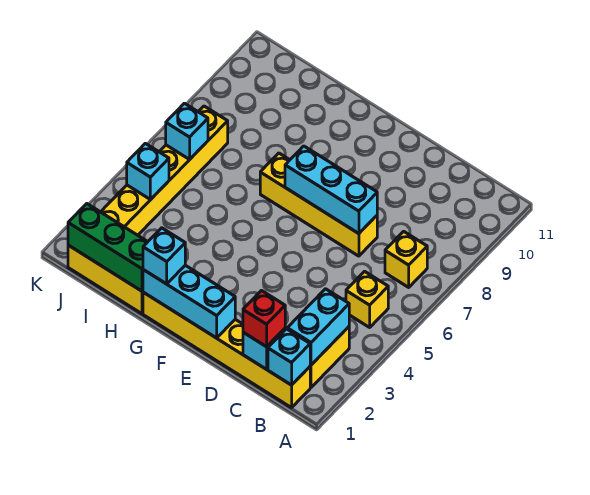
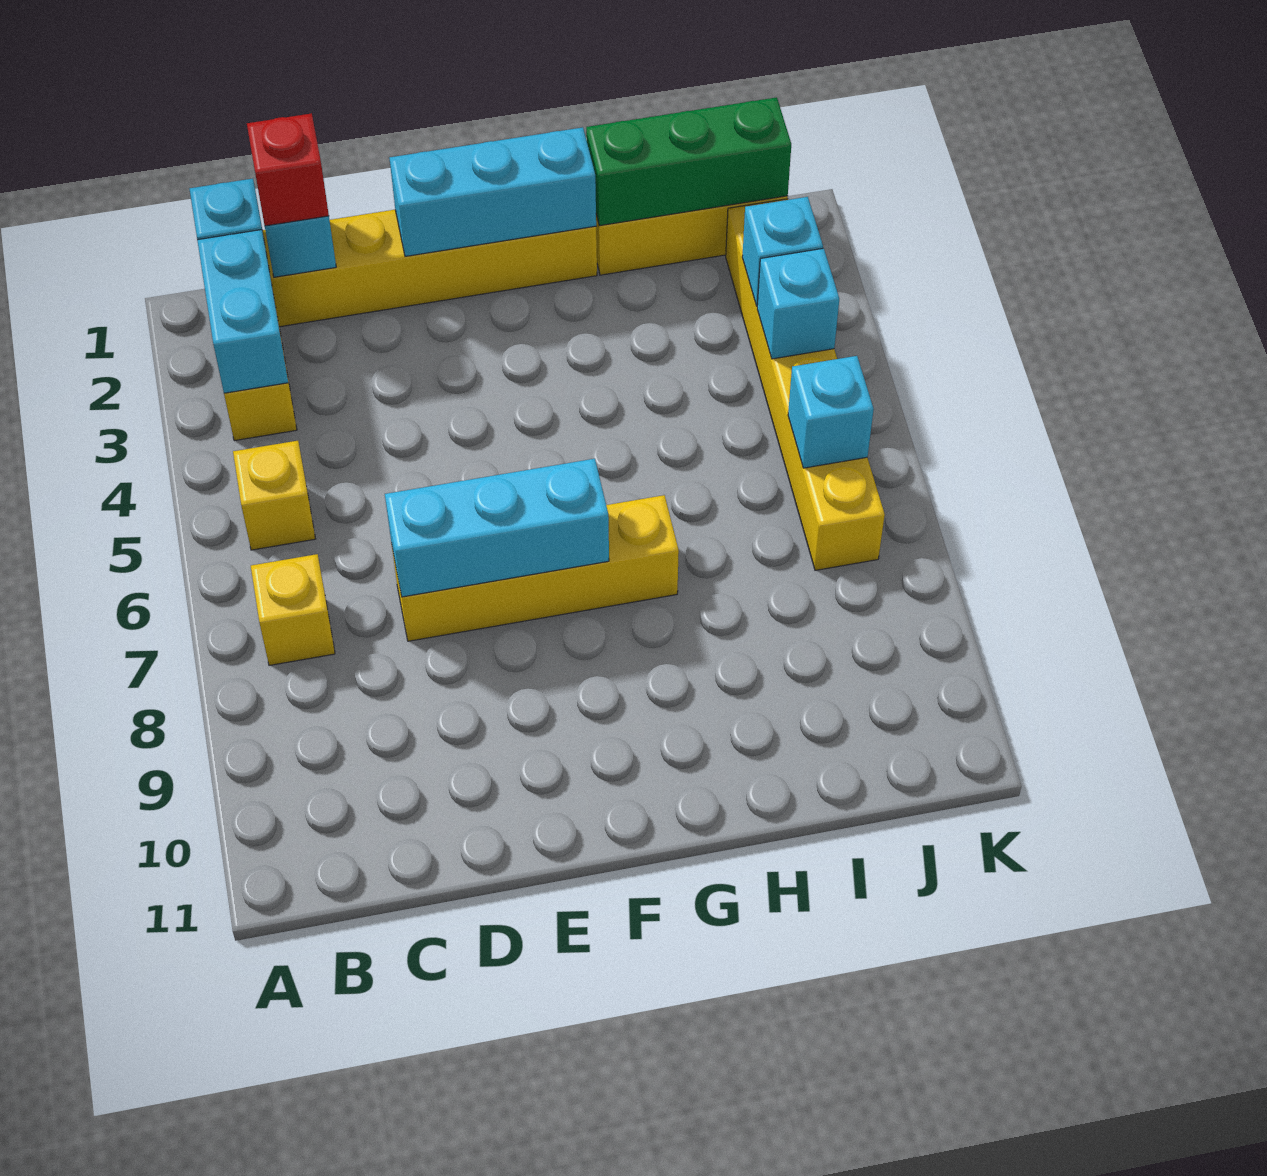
cyan brick G1 level 3 -> cyan brick J3 level 2

